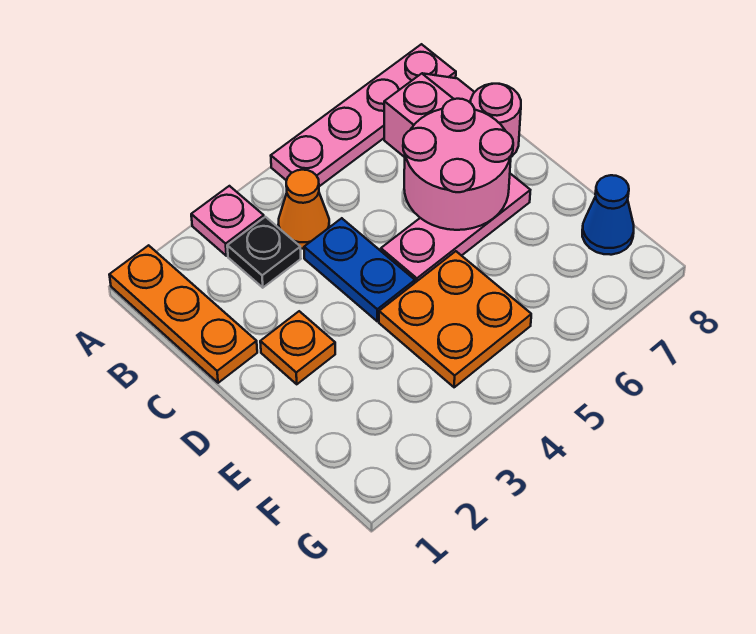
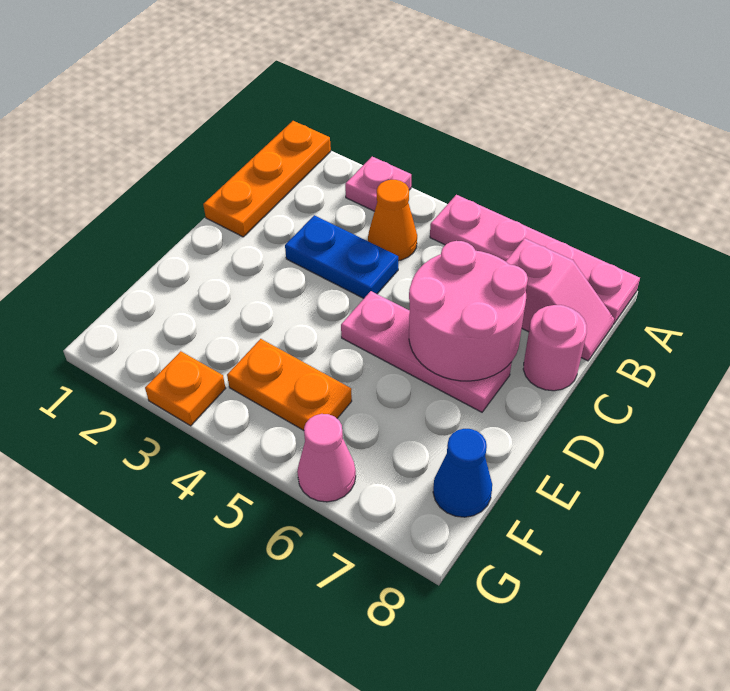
black plate B3 level 1 -> none
blue plate C4:D4 level 1 -> blue plate C3:C4 level 1
orange plate D2 level 1 -> orange plate G3 level 1
orange plate E4:F5 level 1 -> orange plate F4:F5 level 1
none -> pink cone G6 level 1

